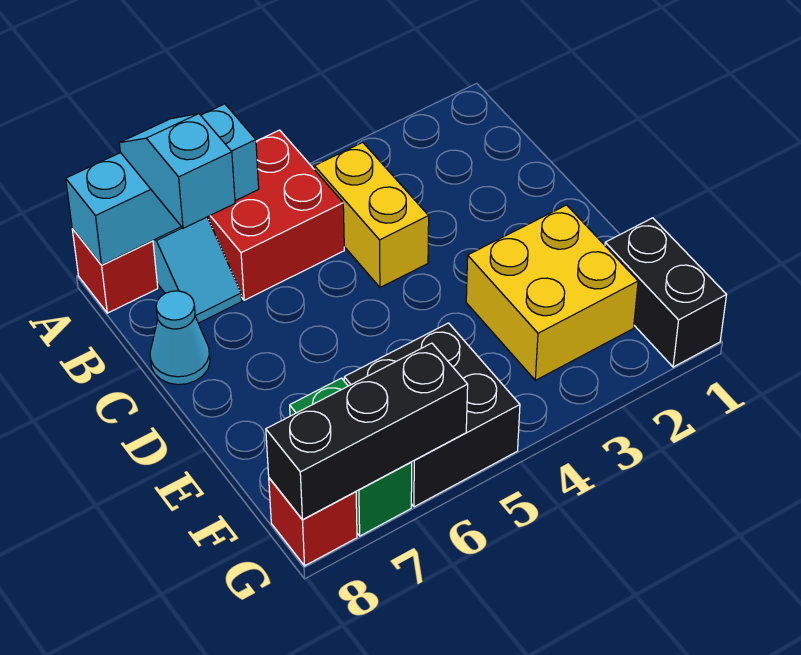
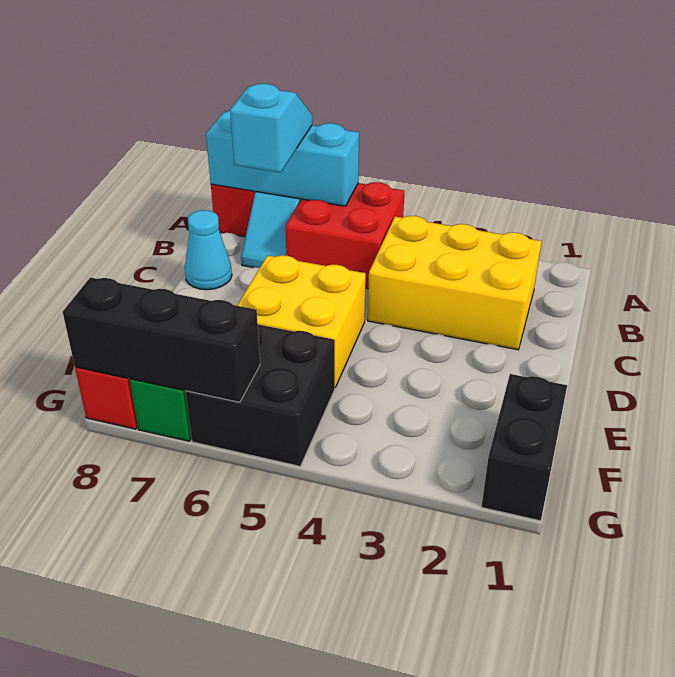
yellow brick B4:C4 level 1 -> yellow brick B2:C4 level 1
yellow brick E2:F3 level 1 -> yellow brick D5:E6 level 1

